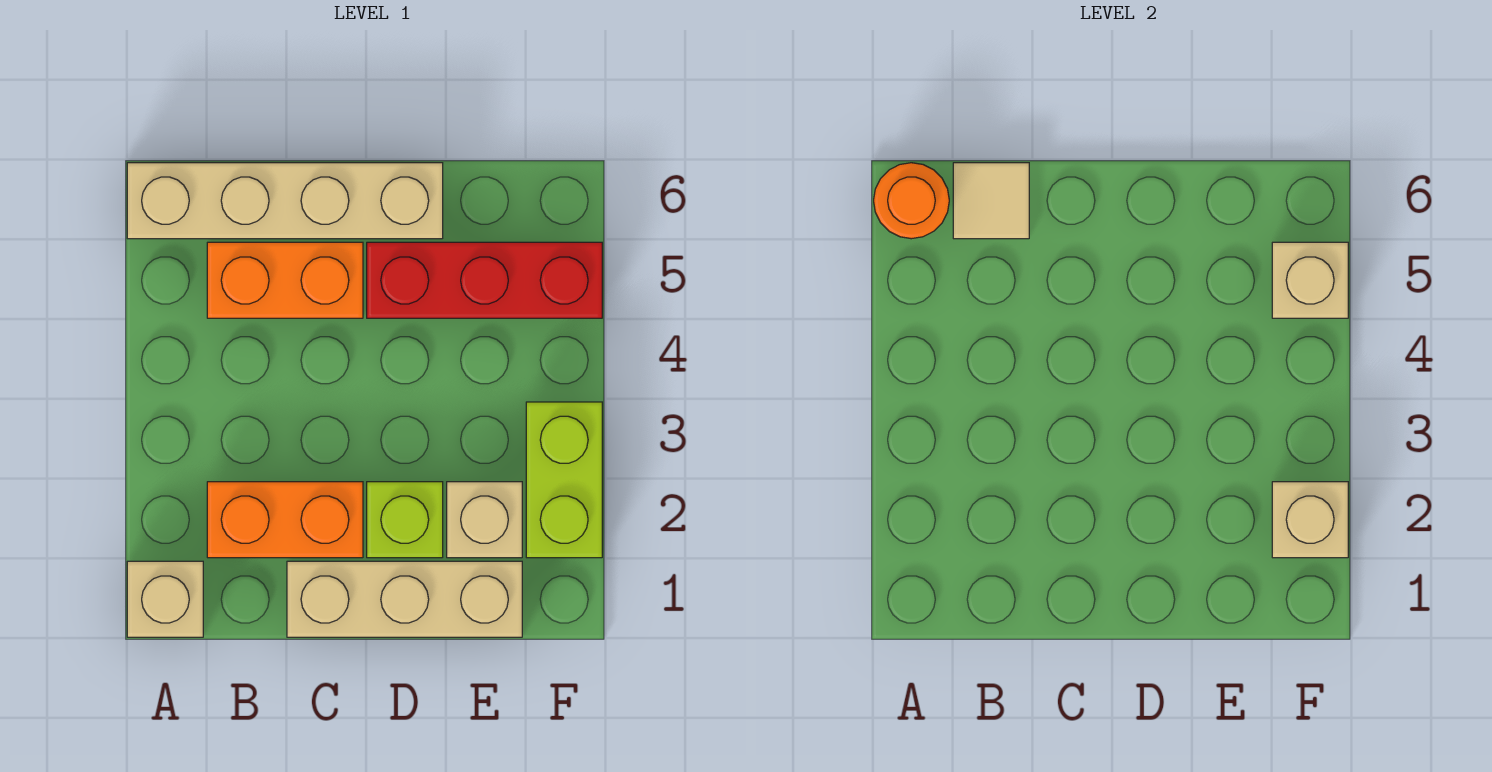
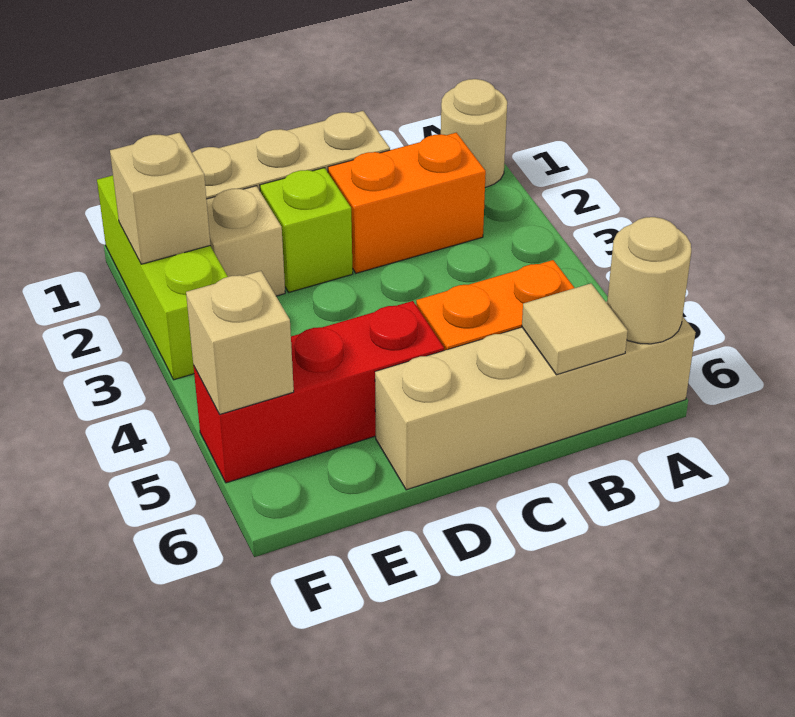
tan brick A1 level 1 -> tan round brick A1 level 1
orange round brick A6 level 2 -> tan round brick A6 level 2
lime brick F2:F3 level 1 -> lime brick F1:F3 level 1

